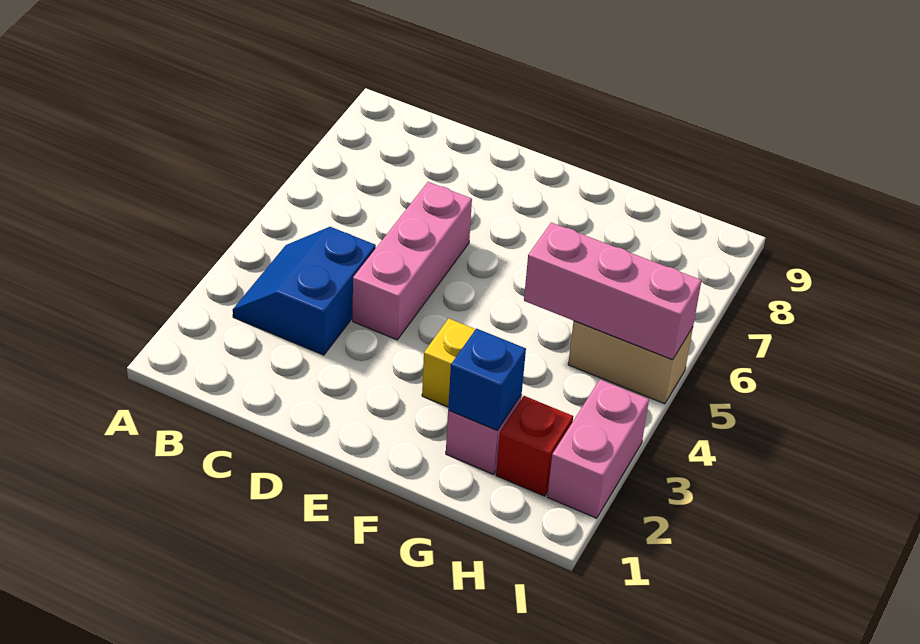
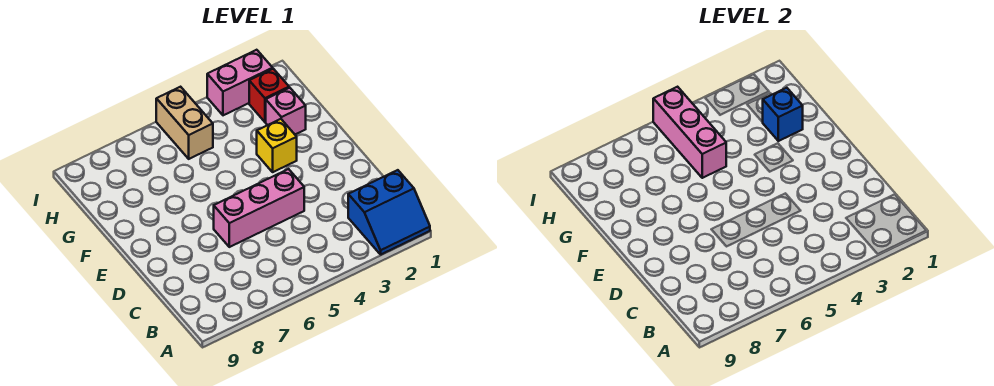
blue slope B3:C4 level 1 top C -> blue slope A1:B2 level 1 top B

